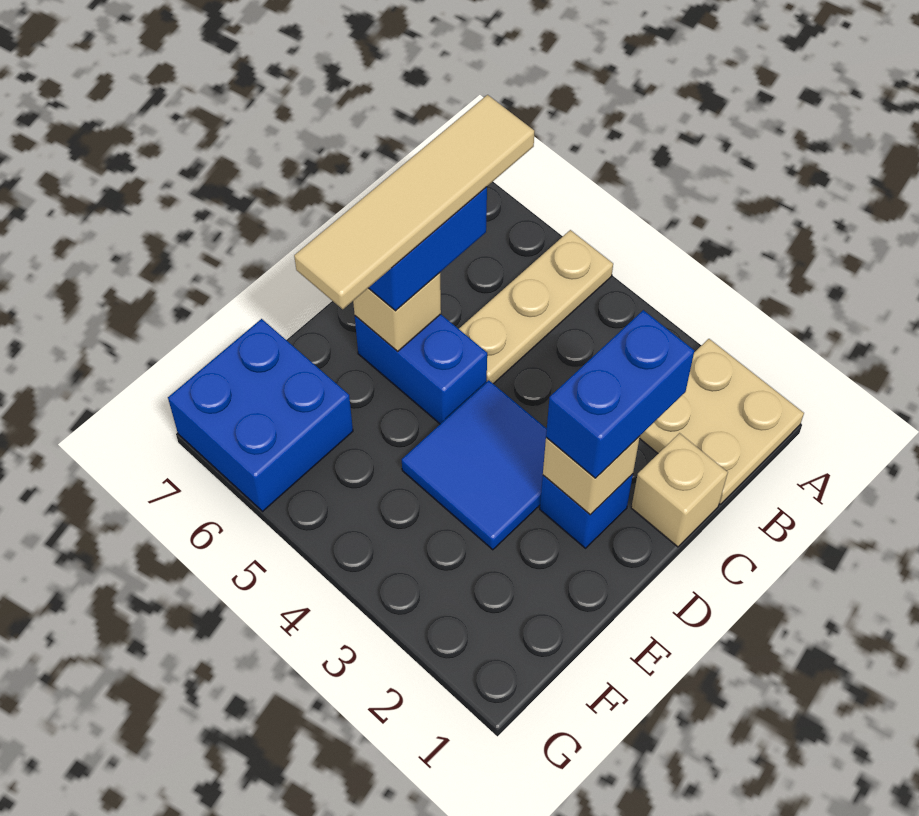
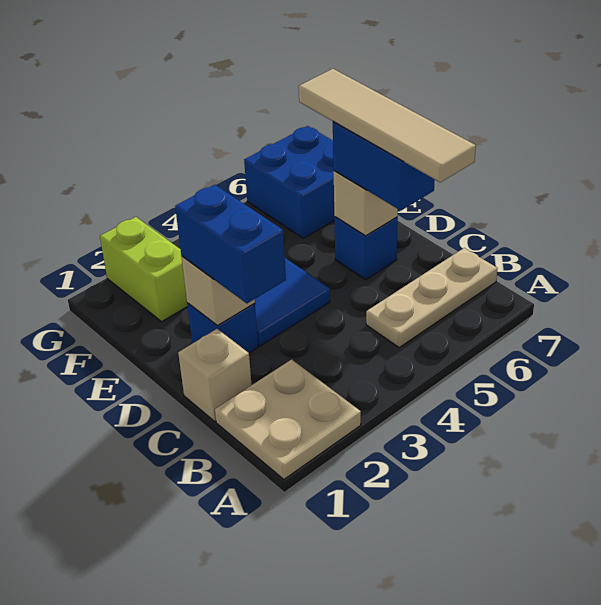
tan plate A5:C5 level 1 -> tan plate B5:B7 level 1
blue brick D5:D6 level 1 -> blue brick D6 level 1
none -> lime brick F2:G2 level 1

